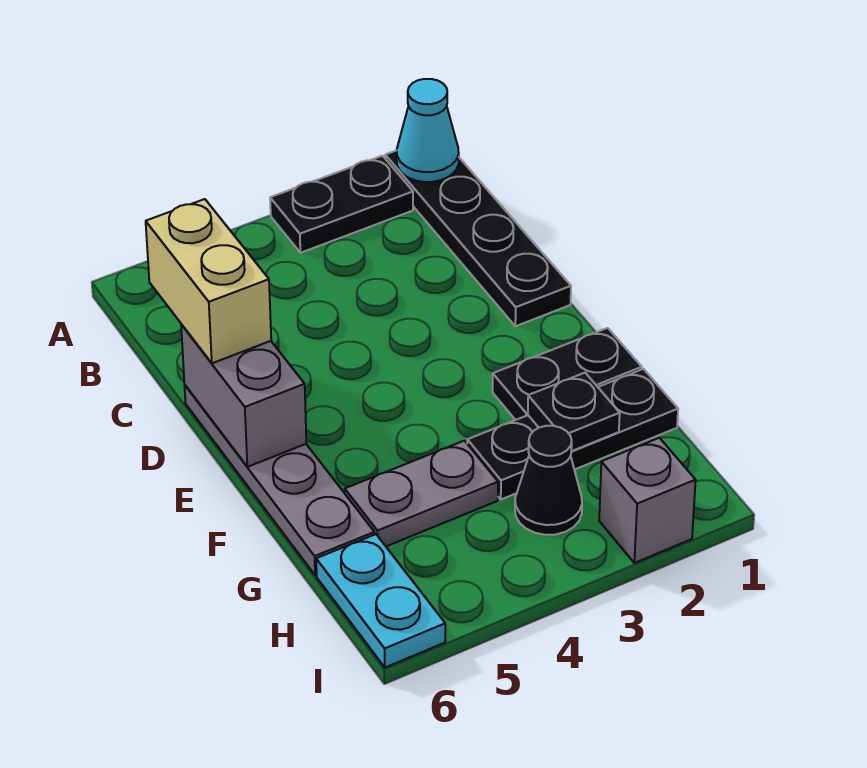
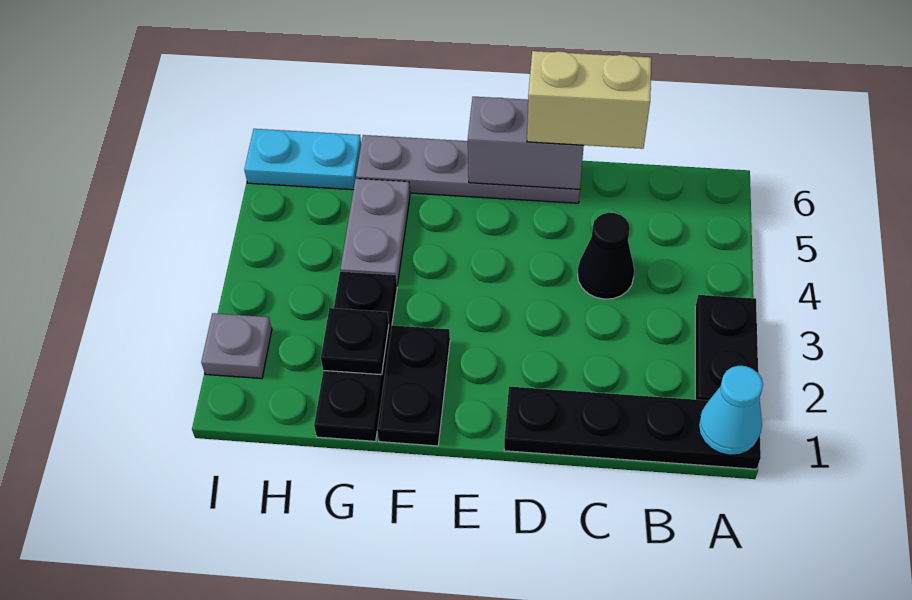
black cone H3 level 1 -> black cone C4 level 1
grey brick I2 level 1 -> grey plate I2 level 1

